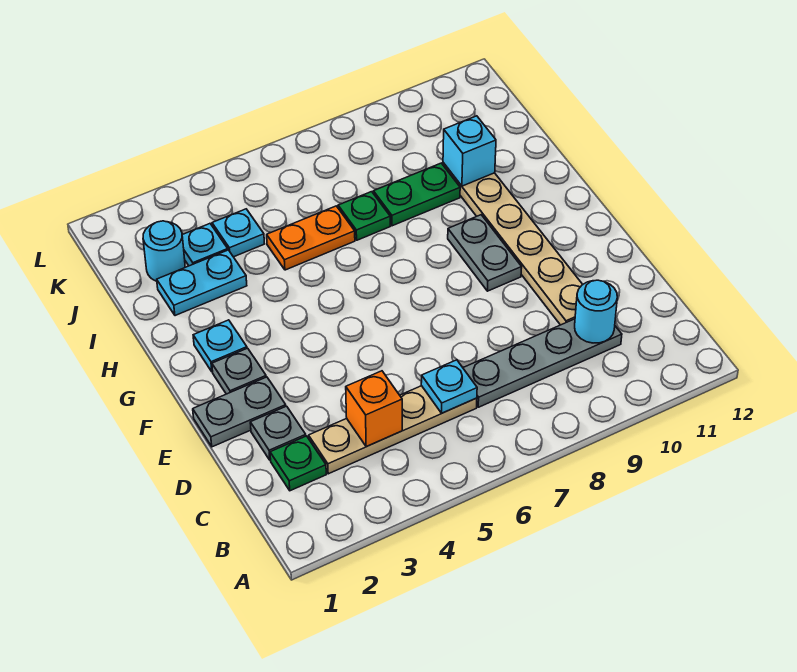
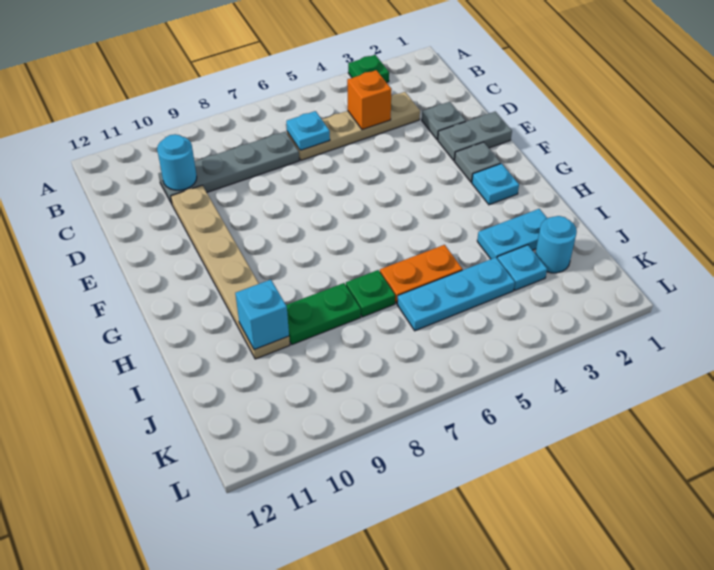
green plate C2 level 1 -> green plate A3 level 1
grey plate F9:G9 level 1 -> none
cyan plate J4 level 1 -> cyan plate J4:J6 level 1

